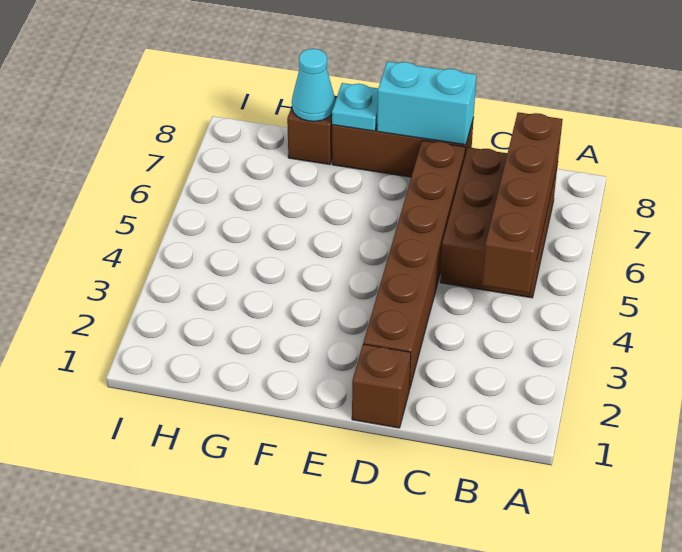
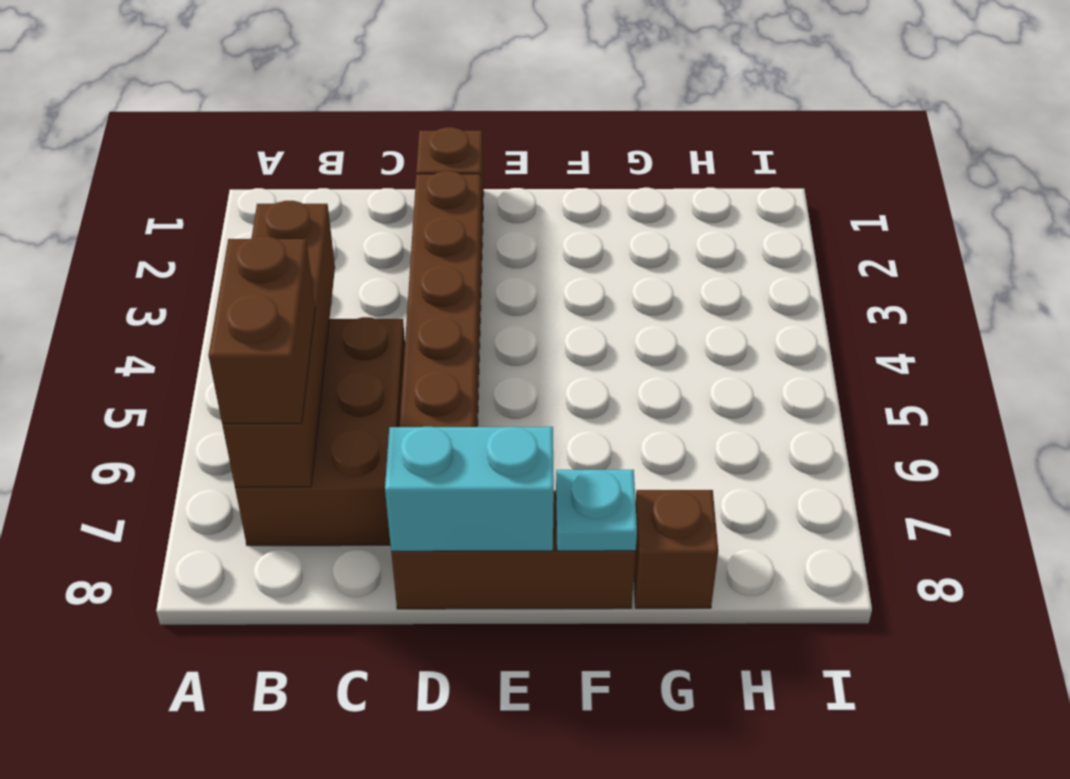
none -> brown brick B6:B7 level 3
cyan cone G8 level 2 -> none

